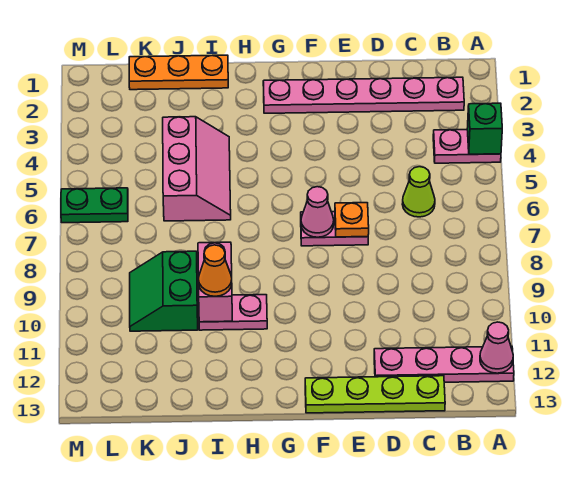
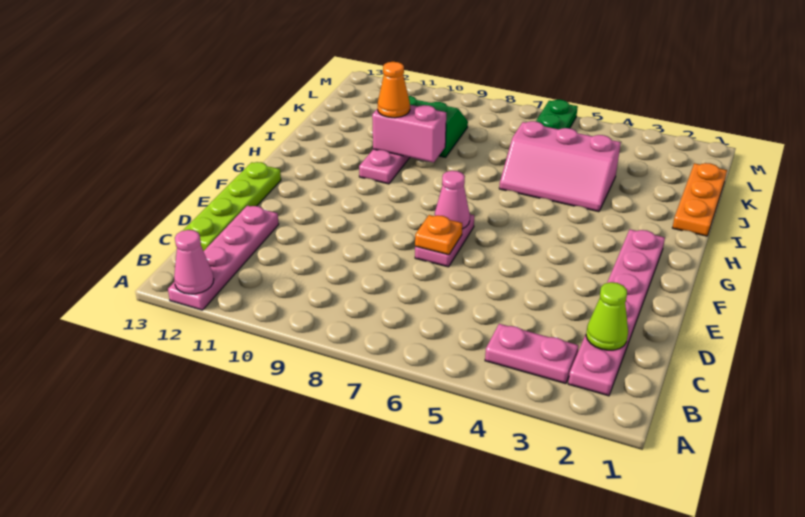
pink plate A4:B4 level 1 -> pink plate B3:B4 level 1
green brick A4 level 2 -> none
lime cone C6 level 1 -> lime cone C2 level 2

